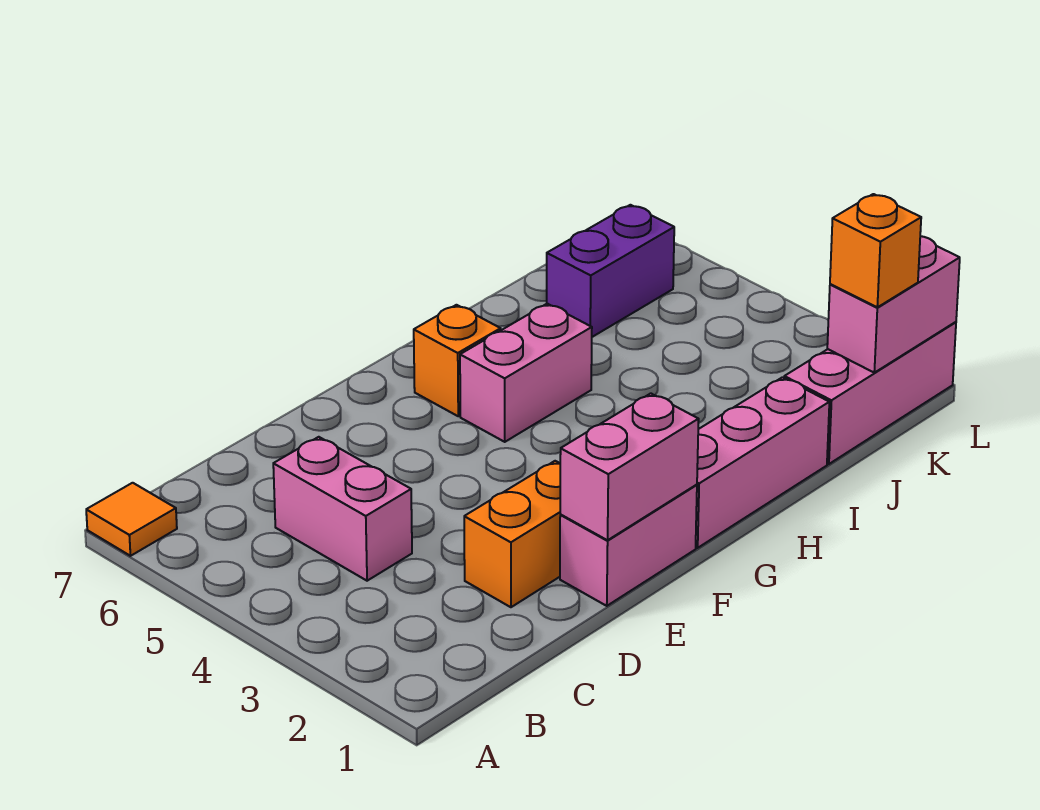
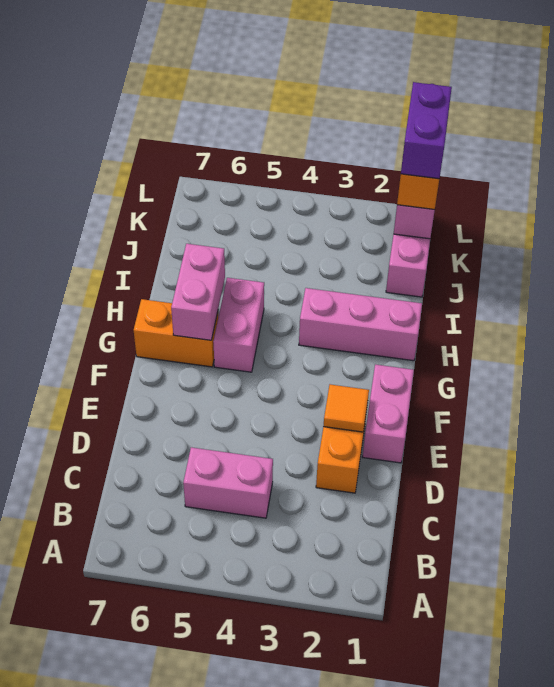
orange tile A7 level 1 -> orange tile E2 level 2
pink brick E1:F1 level 2 -> pink brick G6:H6 level 2
pink brick G1:I1 level 1 -> pink brick H1:H3 level 1
orange brick G6 level 1 -> orange brick G6:G7 level 1
purple brick J6:K6 level 1 -> purple brick K1:L1 level 4

